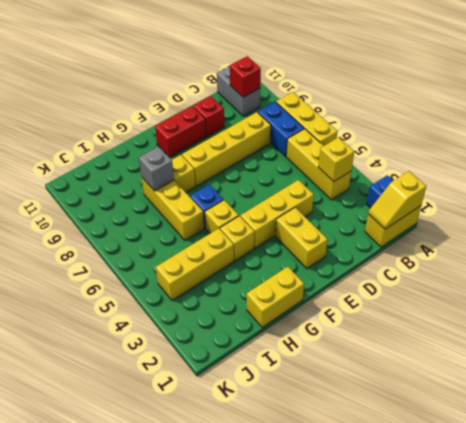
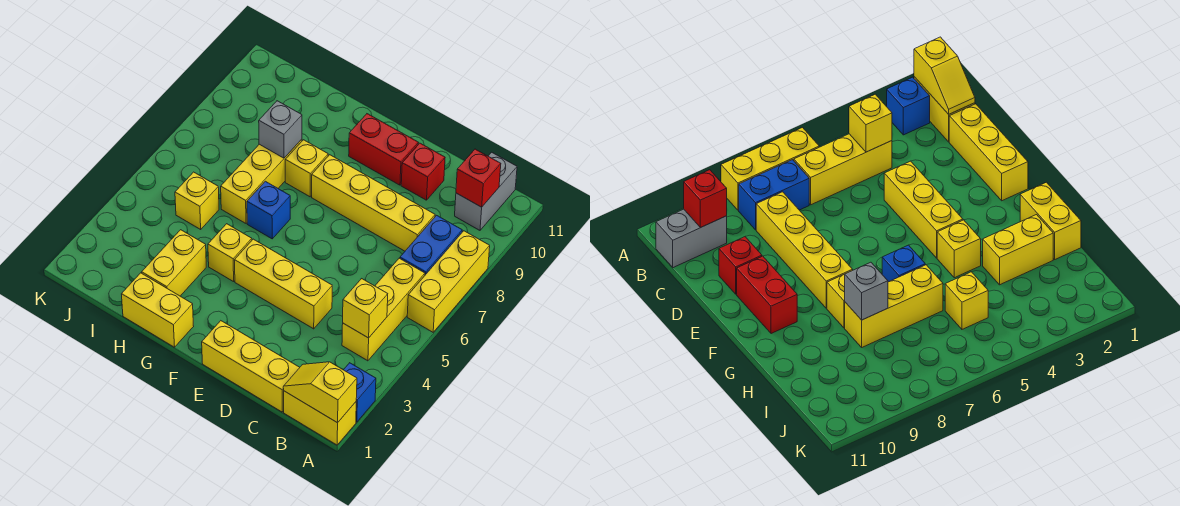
yellow brick E2:E3 level 1 -> yellow brick H2:H3 level 1
yellow brick G5 level 1 -> yellow brick I5 level 1
yellow brick H4:J4 level 1 -> yellow brick C1:E1 level 1

